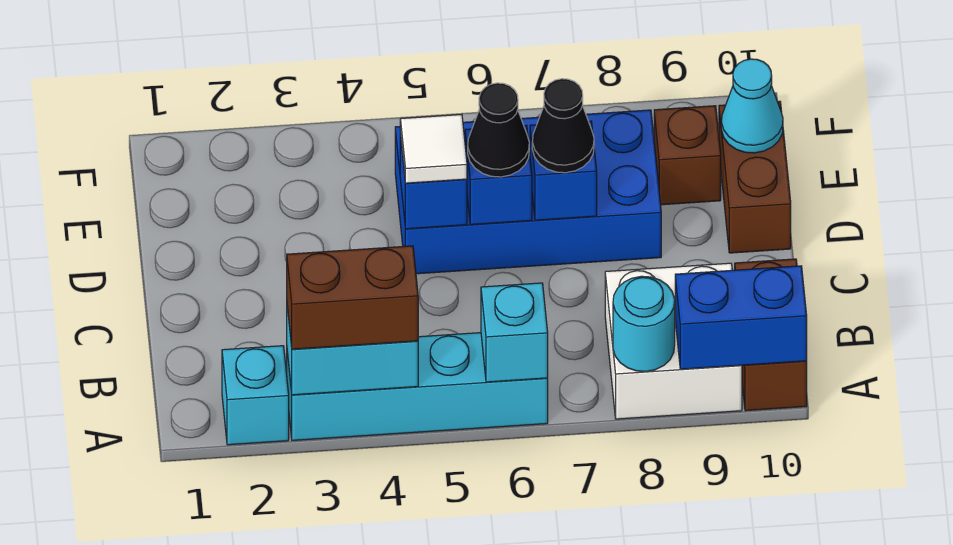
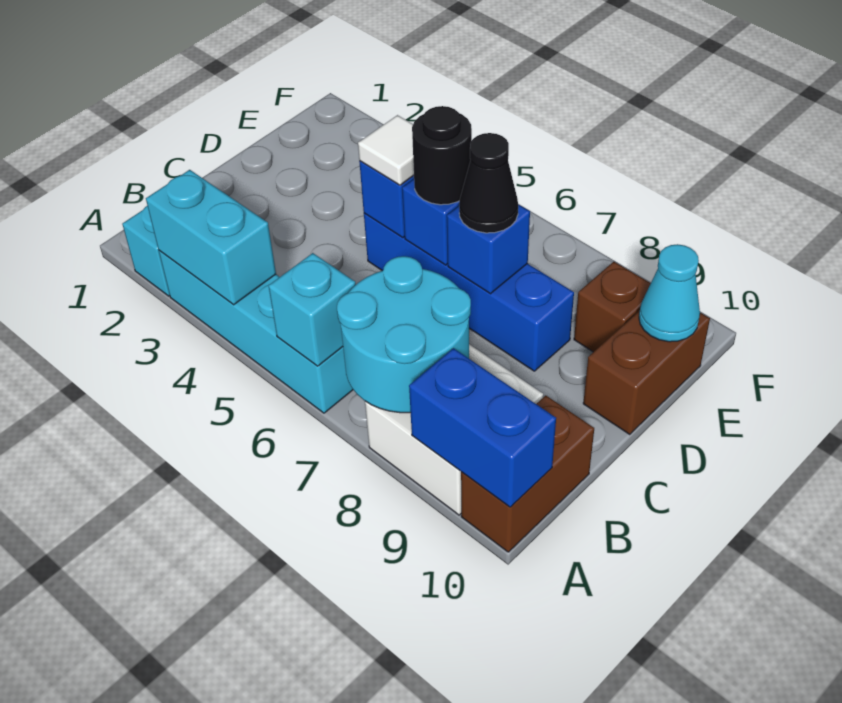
brown brick A3:A4 level 3 -> none
cyan round brick A8 level 2 -> cyan round brick A7:B8 level 2
blue brick D5:E8 level 1 -> blue brick D5:D8 level 1
black cone D6 level 3 -> black round brick D6 level 3

